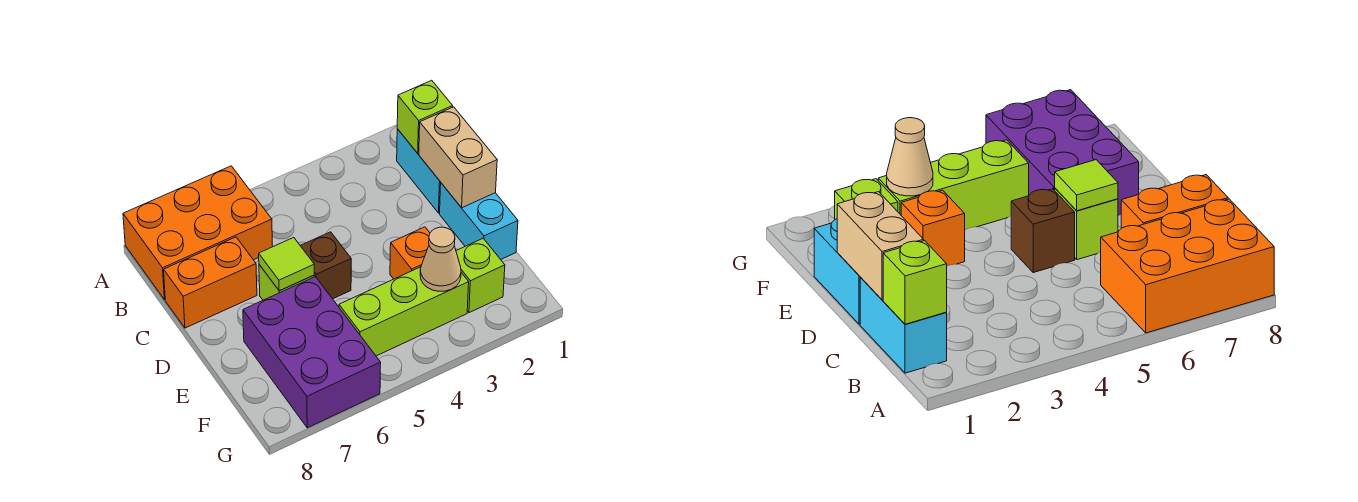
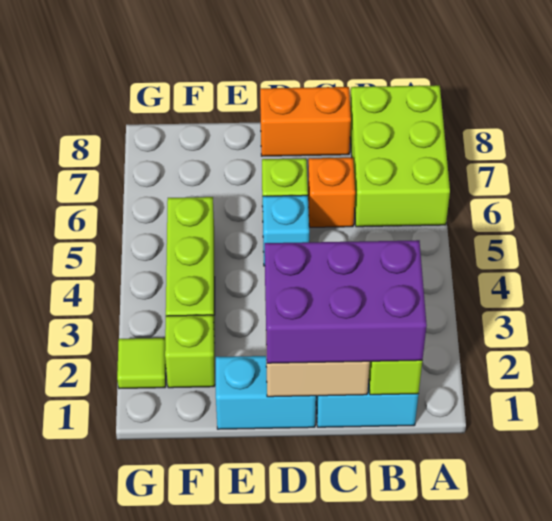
orange brick A6:B8 level 1 -> lime brick A6:B8 level 1
orange brick C7:C8 level 1 -> orange brick C8:D8 level 1
brown brick D5 level 1 -> cyan brick D5 level 1
lime tile D6 level 2 -> lime tile G2 level 1
orange brick E3 level 1 -> orange brick C6 level 1
purple brick E6:G7 level 1 -> purple brick B1:D2 level 3
tan cone F3 level 2 -> none

